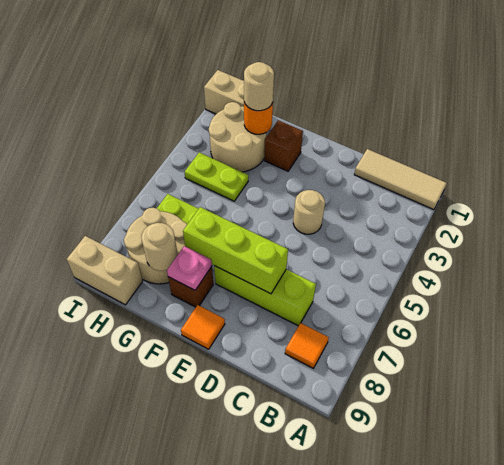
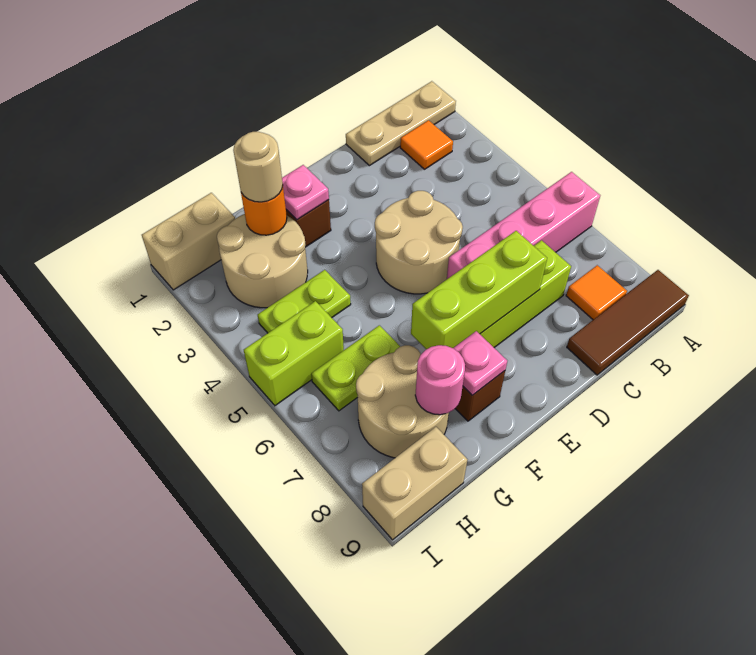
tan tile A1:C1 level 1 -> tan plate A1:C1 level 1
none -> pink brick A6:D6 level 1
none -> brown tile A9:C9 level 1
tan round brick D4 level 1 -> tan round brick D4:E5 level 1
orange tile E9 level 1 -> orange tile B2 level 1
none -> pink plate F2 level 2
tan round brick G8 level 2 -> pink round brick G8 level 2
none -> lime brick H5:I5 level 1

